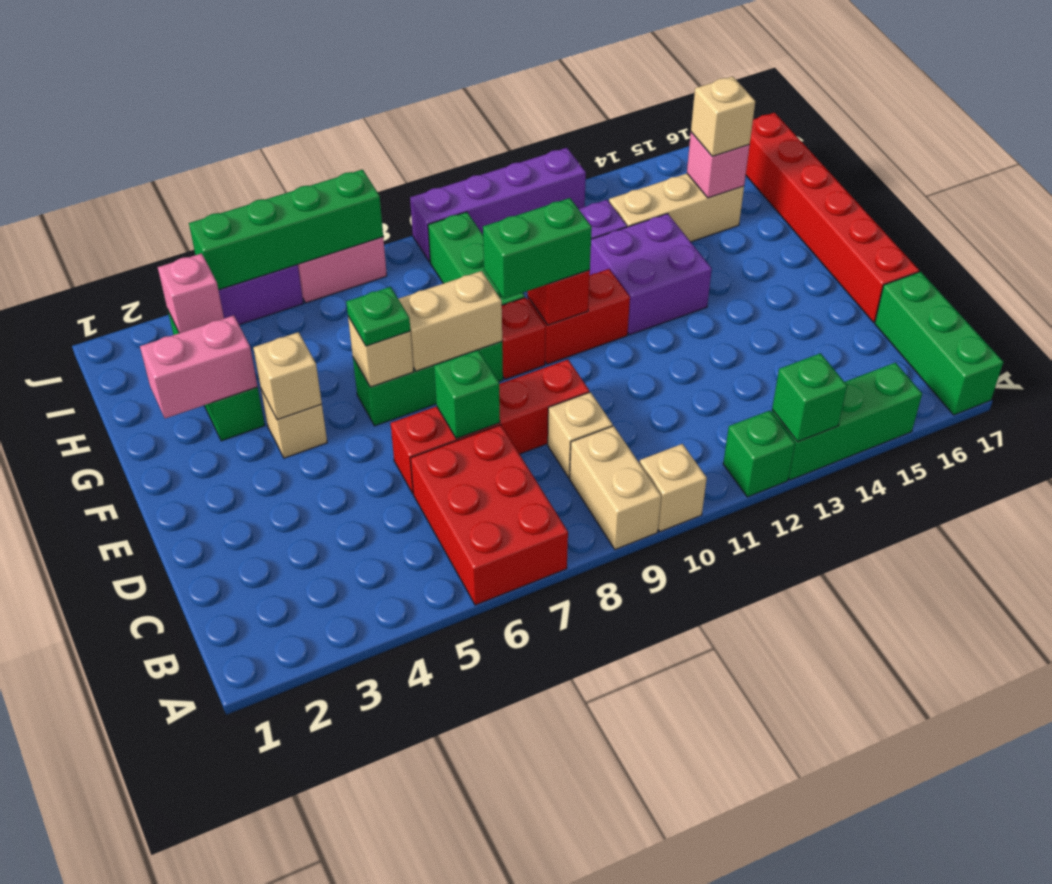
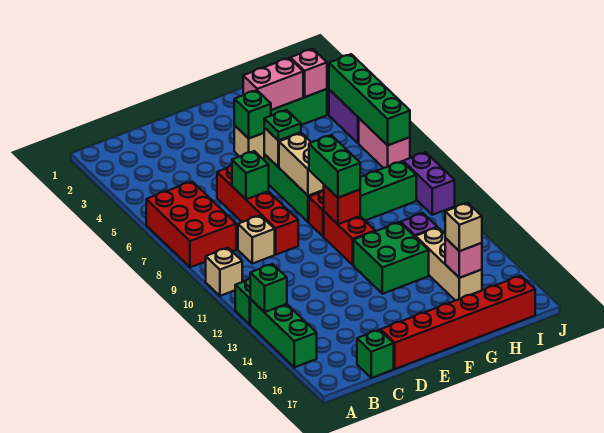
red brick A6:C7 level 1 -> red brick A6:B8 level 1
tan brick A9:B9 level 1 -> none
green brick A17:C17 level 1 -> green brick C17 level 1
tan brick F4 level 2 -> green brick F4 level 2
purple brick F12:G13 level 1 -> green brick F12:G13 level 1
pink brick G2:G3 level 2 -> pink brick G3:H3 level 2
purple brick J9:J12 level 1 -> purple brick J9:J10 level 1

